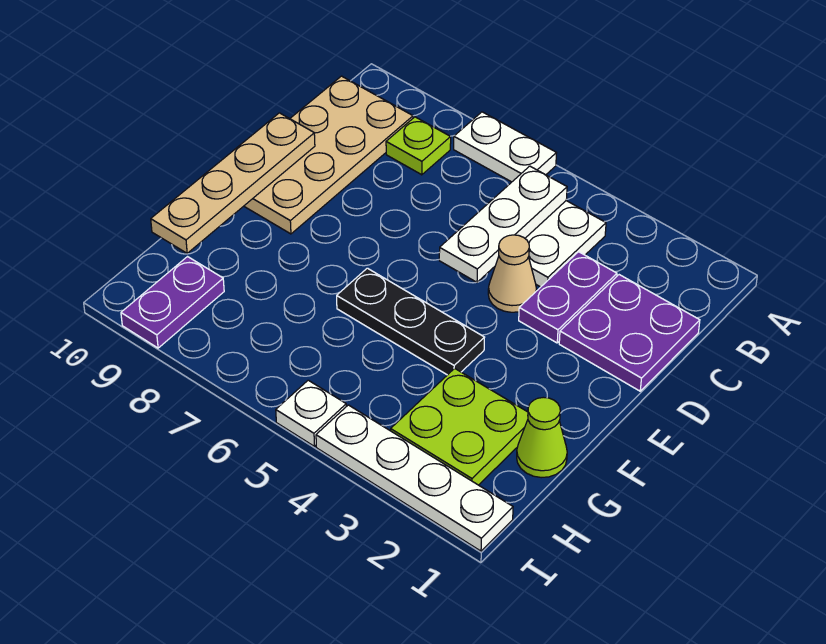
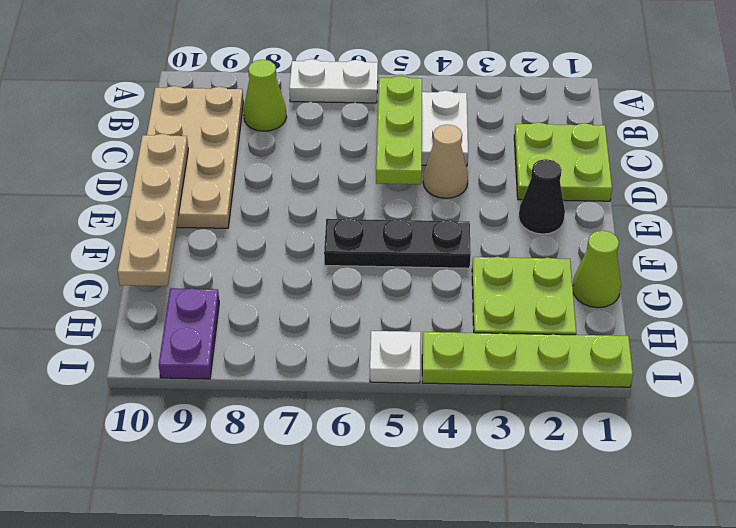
white plate B5:D5 level 2 -> lime plate B5:D5 level 2
lime plate B8 level 1 -> lime cone B8 level 1
purple plate C1:D2 level 1 -> lime plate C1:D2 level 1
purple plate C3:D3 level 1 -> none
none -> black cone E2 level 1
white plate I1:I4 level 1 -> lime plate I1:I4 level 1

